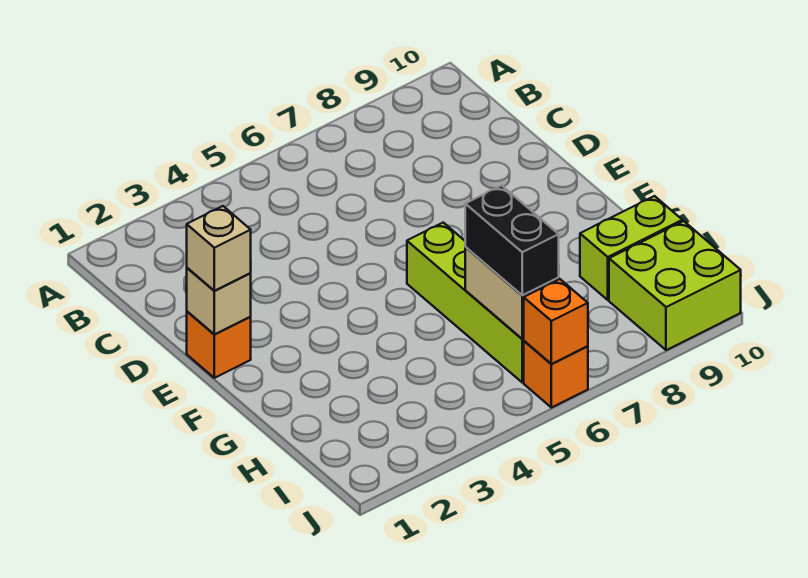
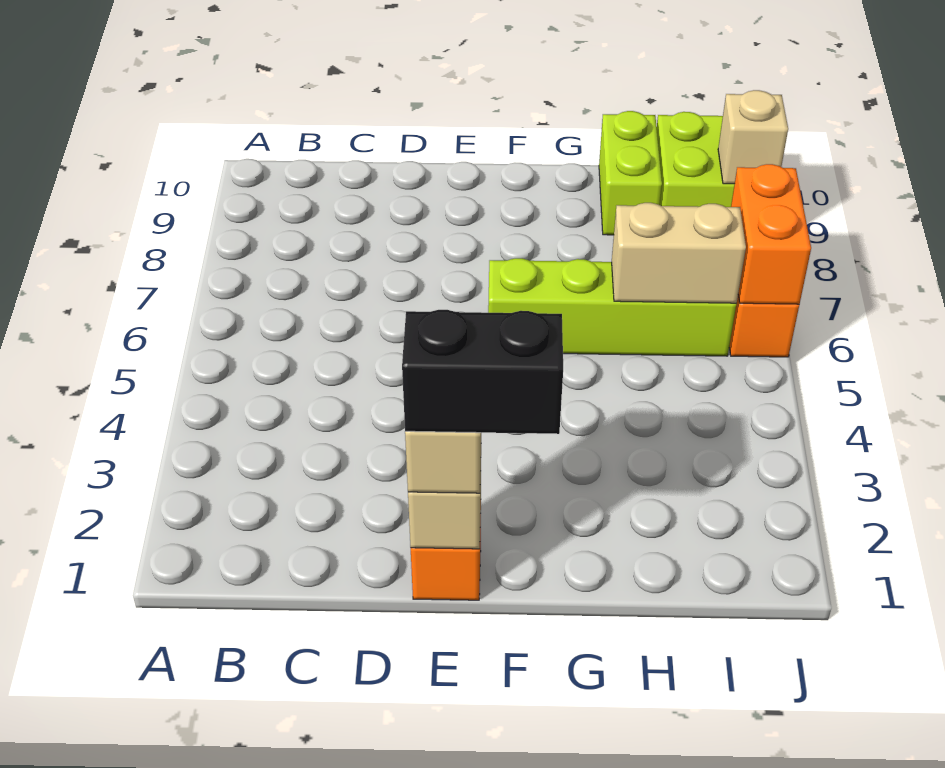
black brick H6:I6 level 3 -> black brick E1:F1 level 4
orange brick J6 level 2 -> orange brick J6:J7 level 2
none -> tan brick J9 level 2

